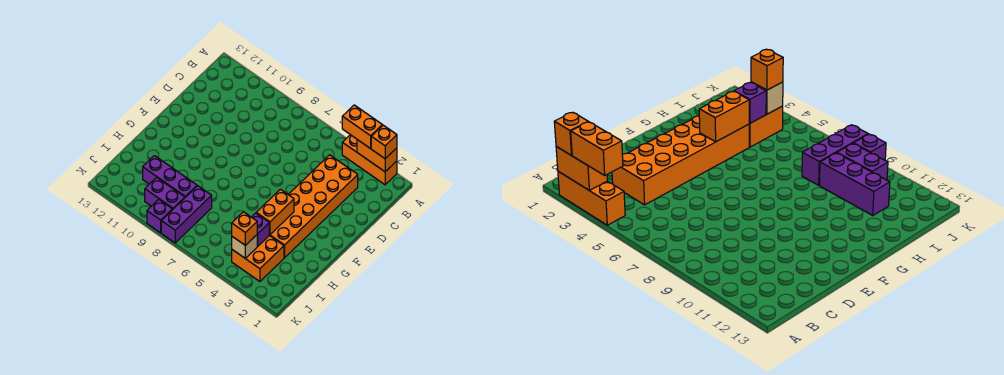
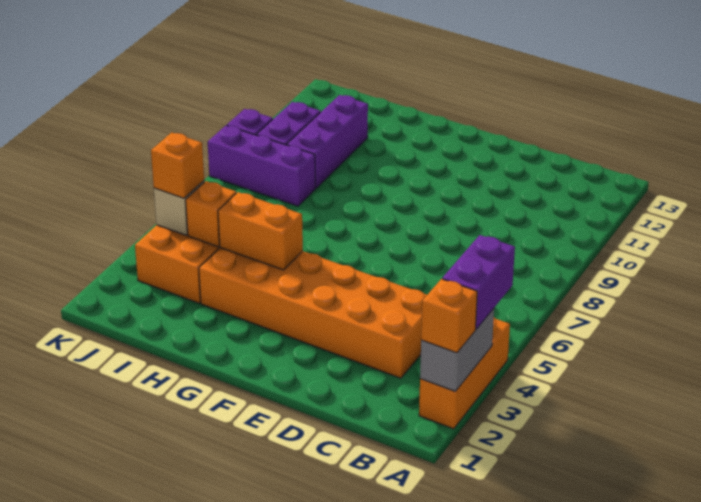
orange brick A2:A3 level 2 -> grey brick A2:A3 level 2
orange brick A3:A4 level 3 -> purple brick A3:A4 level 3
purple brick I4 level 2 -> orange brick I4 level 2

